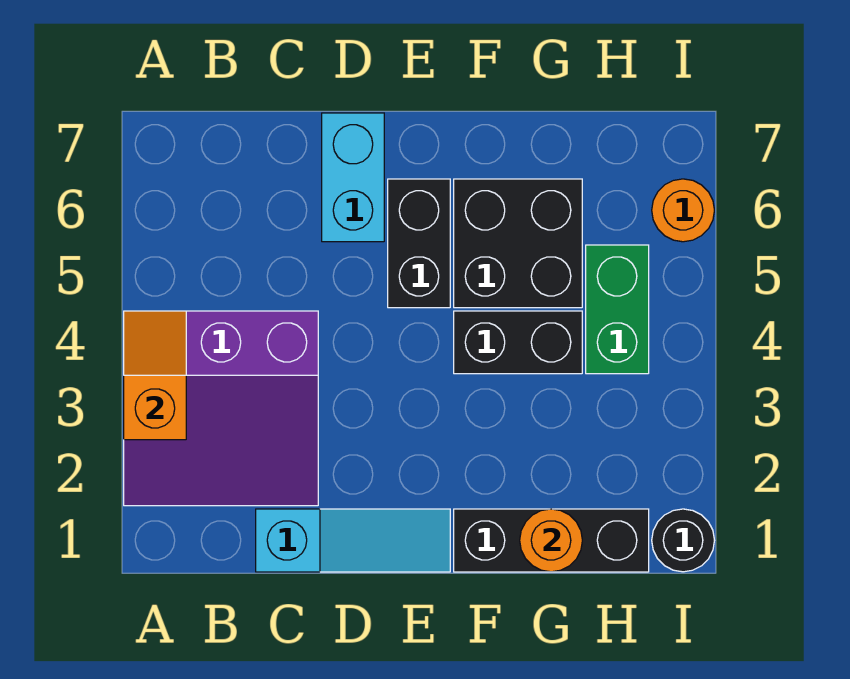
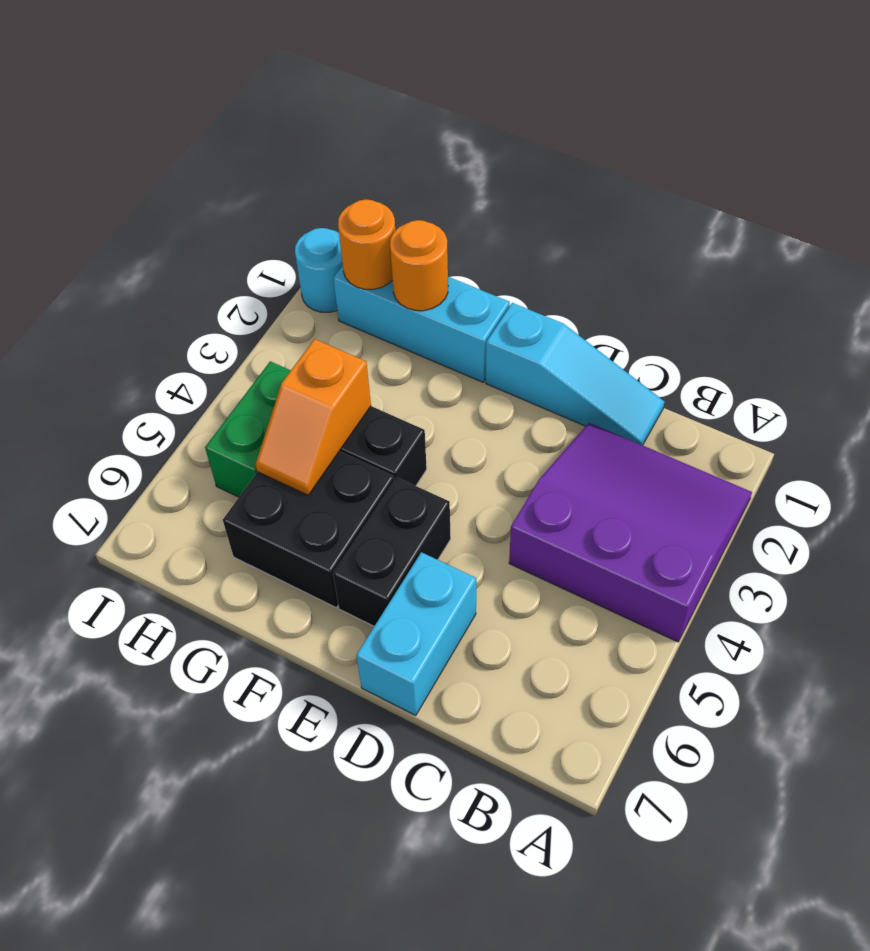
orange slope A3:A4 level 2 top 3 -> orange slope G4:G5 level 2 top 4
cyan slope C1:E1 level 1 top C -> cyan slope C1:E1 level 1 top E
black brick F1:H1 level 1 -> cyan brick F1:H1 level 1
black round brick I1 level 1 -> cyan round brick I1 level 1
orange round brick I6 level 1 -> orange round brick H1 level 2

